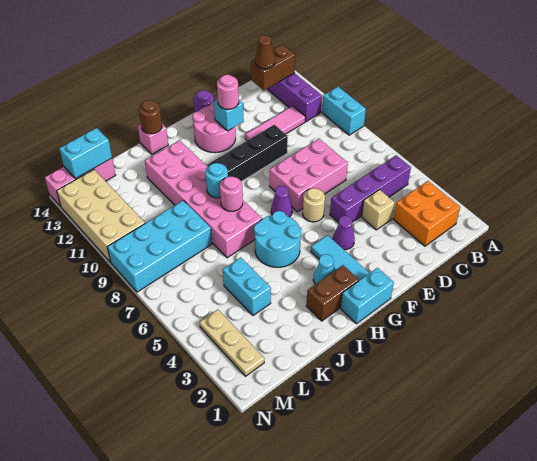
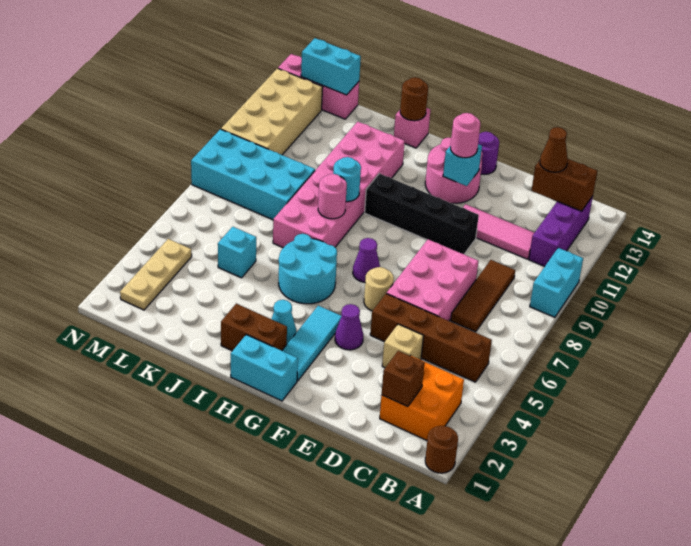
none -> brown round brick A1 level 1
purple brick B5:E5 level 1 -> brown brick B5:E5 level 1
none -> brown brick C2 level 2
none -> brown tile C7:C9 level 1
pink brick D7:F8 level 1 -> pink brick D6:E8 level 1
cyan brick K4:K5 level 1 -> cyan brick K5 level 1

